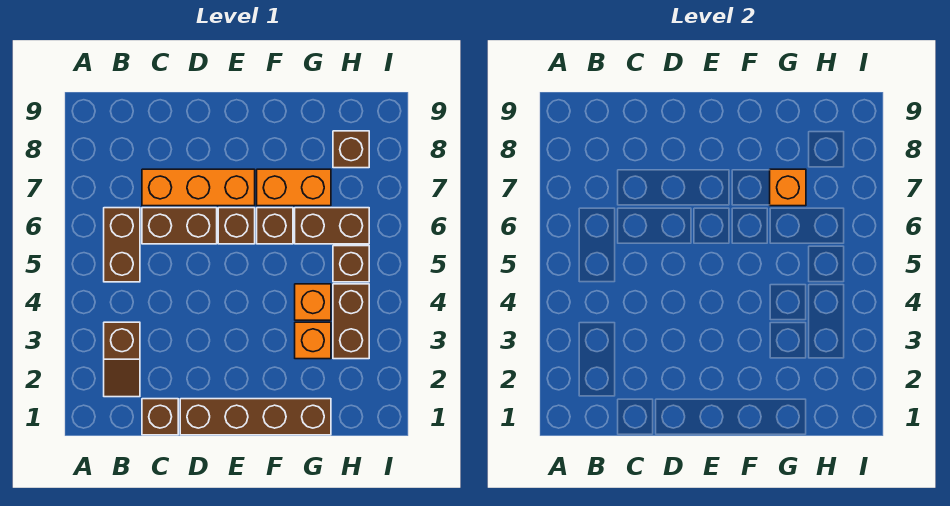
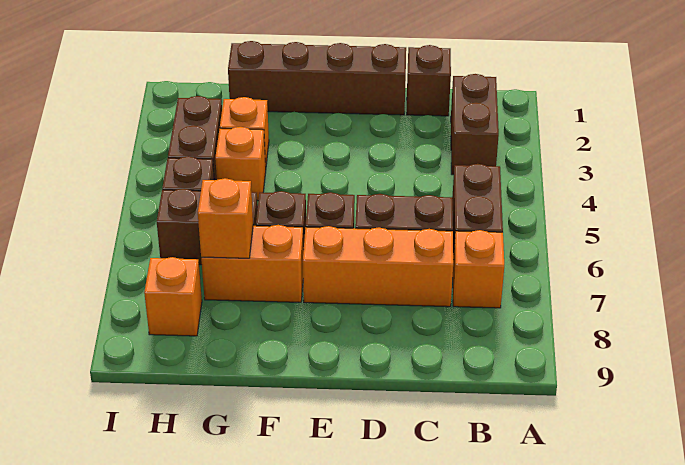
brown slope B2:B3 level 1 top 3 -> brown brick B2:B3 level 1
none -> orange brick B7 level 1
brown brick H8 level 1 -> orange brick H8 level 1

